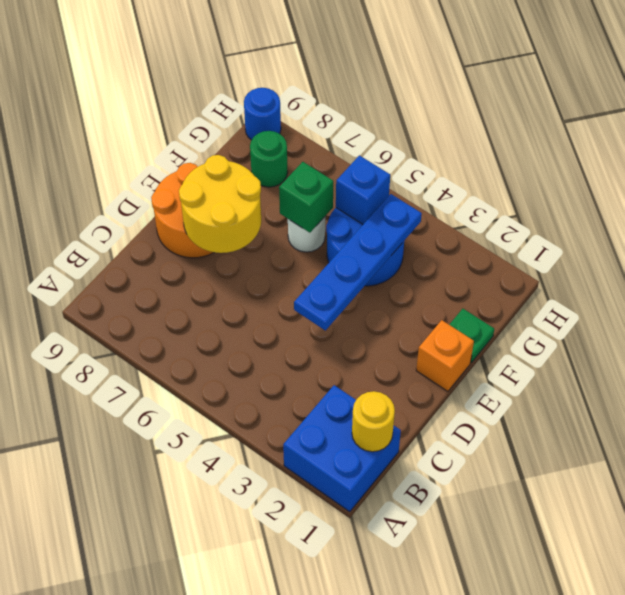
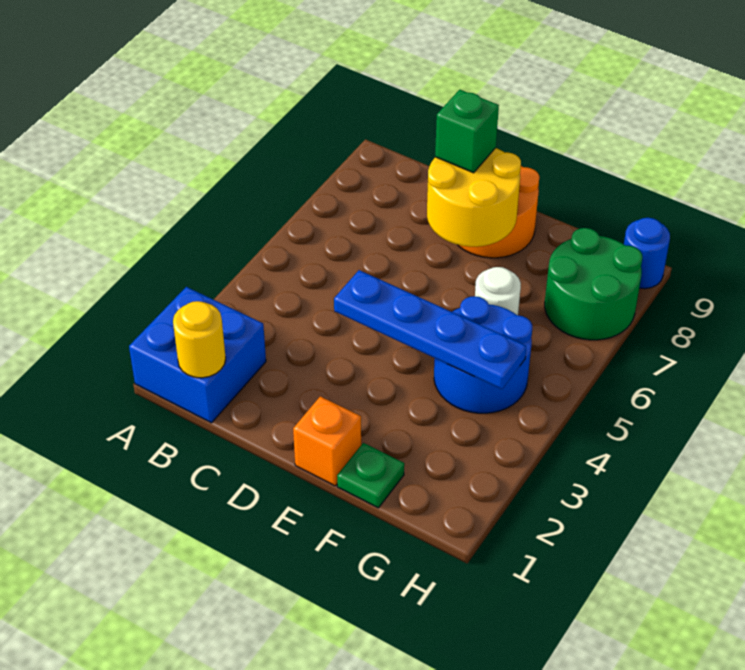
green brick F6 level 2 -> green brick D8 level 3
blue brick G5 level 2 -> none
green round brick G8 level 1 -> green round brick G7:H8 level 1

